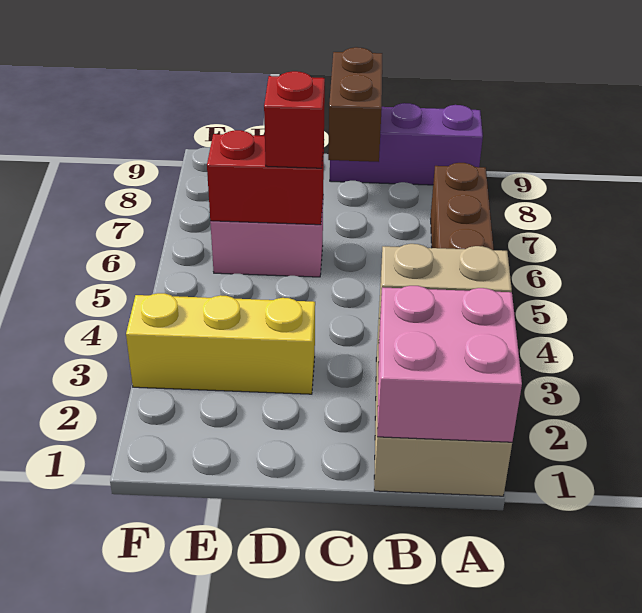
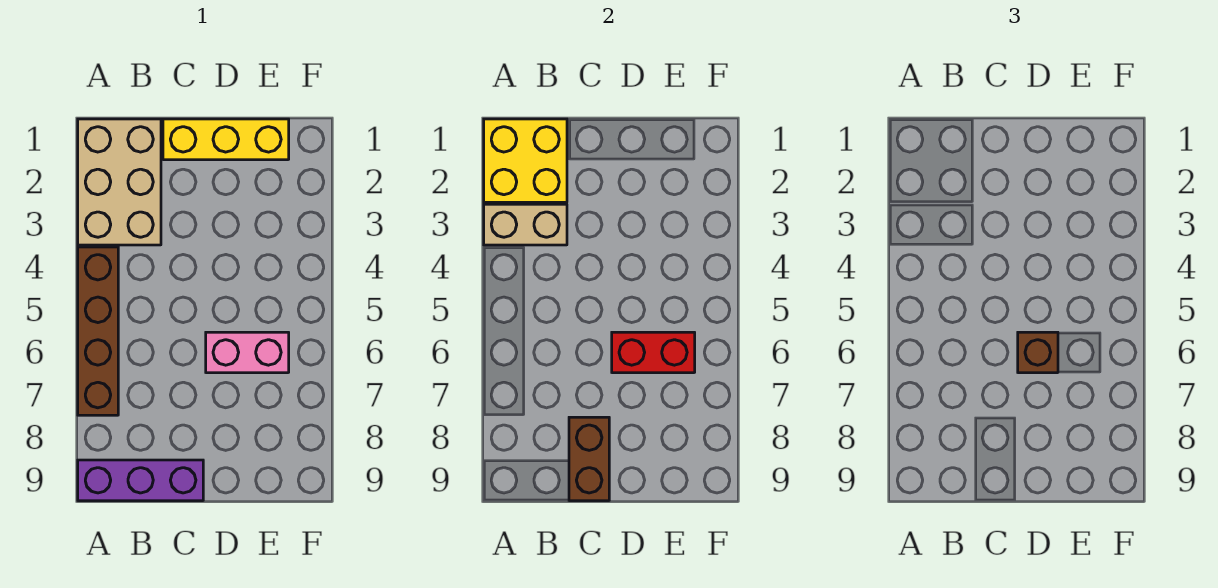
pink brick A1:B2 level 2 -> yellow brick A1:B2 level 2
yellow brick D3:F3 level 1 -> yellow brick C1:E1 level 1
red brick D6 level 3 -> brown brick D6 level 3

